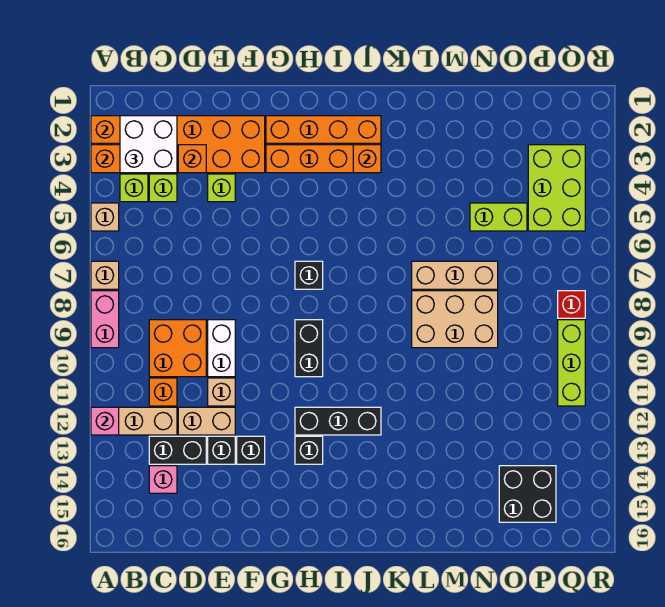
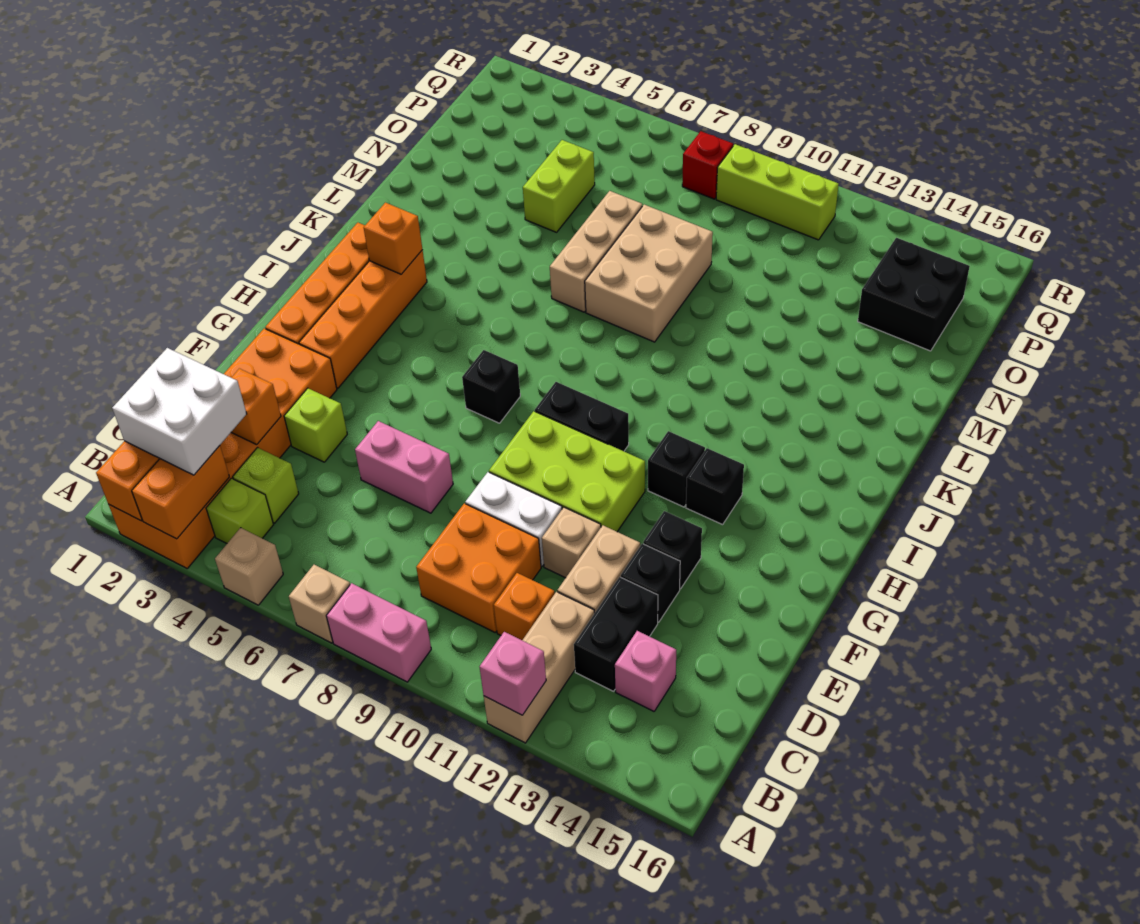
none -> pink brick E6:E7 level 1
black brick H12:J12 level 1 -> black brick H12 level 1
lime brick P3:Q5 level 1 -> lime brick F9:G11 level 1

